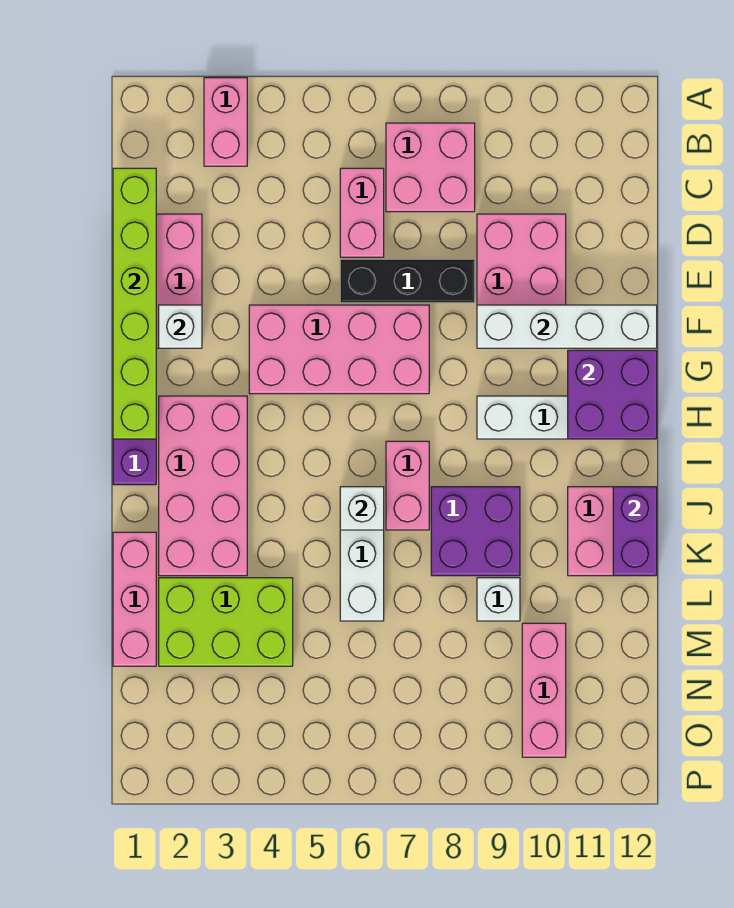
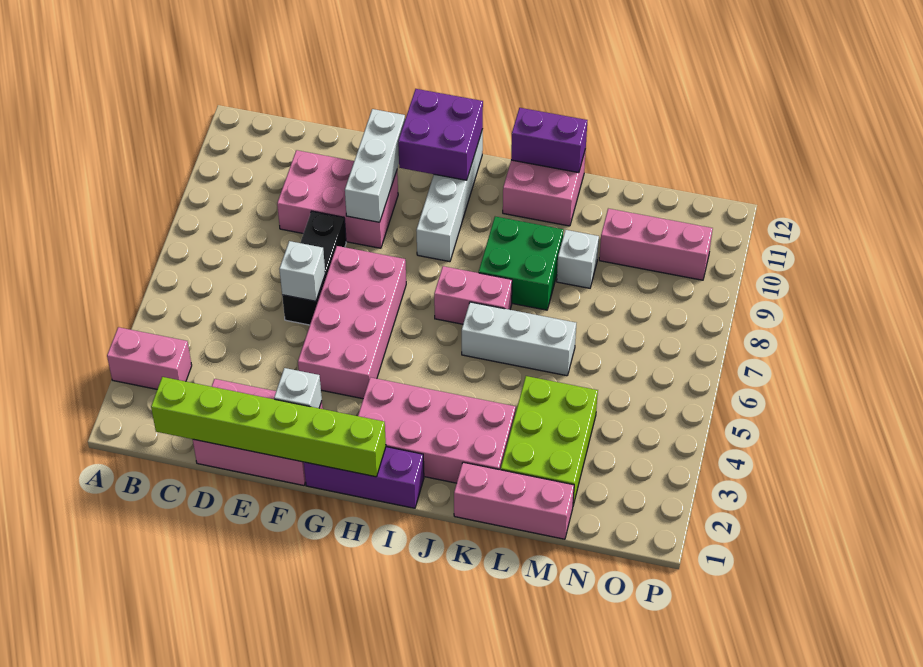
pink brick B7:C8 level 1 -> none
pink brick C6:D6 level 1 -> none
white brick F9:F12 level 2 -> white brick F9:F11 level 2
white brick J6 level 2 -> white brick E6 level 2
purple brick J8:K9 level 1 -> green brick J8:K9 level 1

